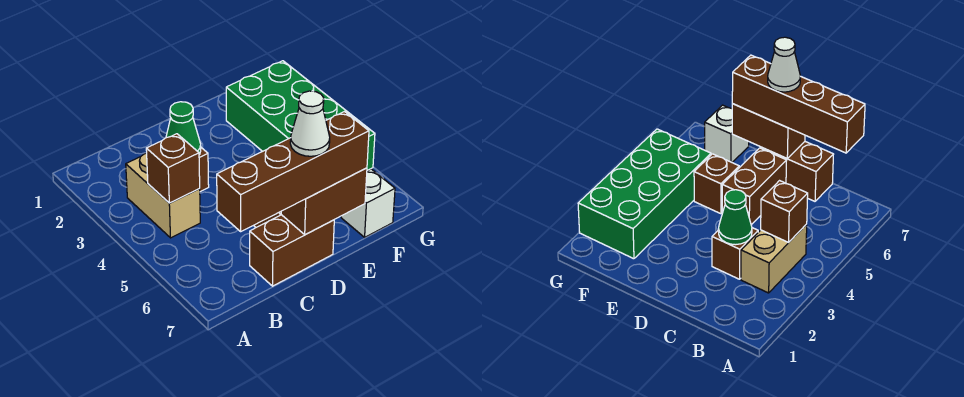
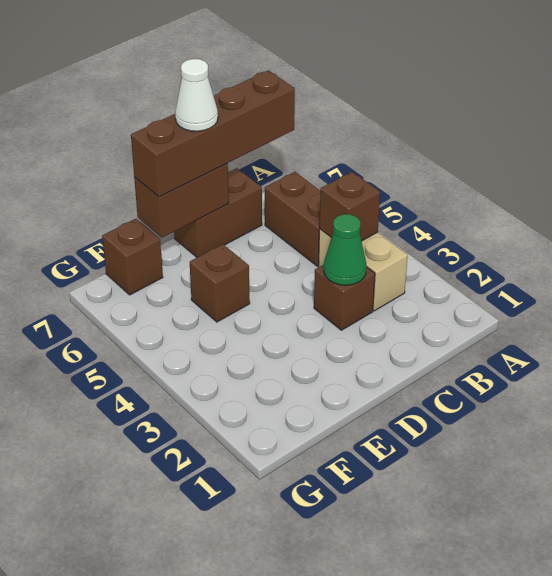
brown brick D5:D6 level 1 -> brown brick B5:B6 level 1
green brick F2:G5 level 1 -> none
white brick F7 level 1 -> brown brick F7 level 1

